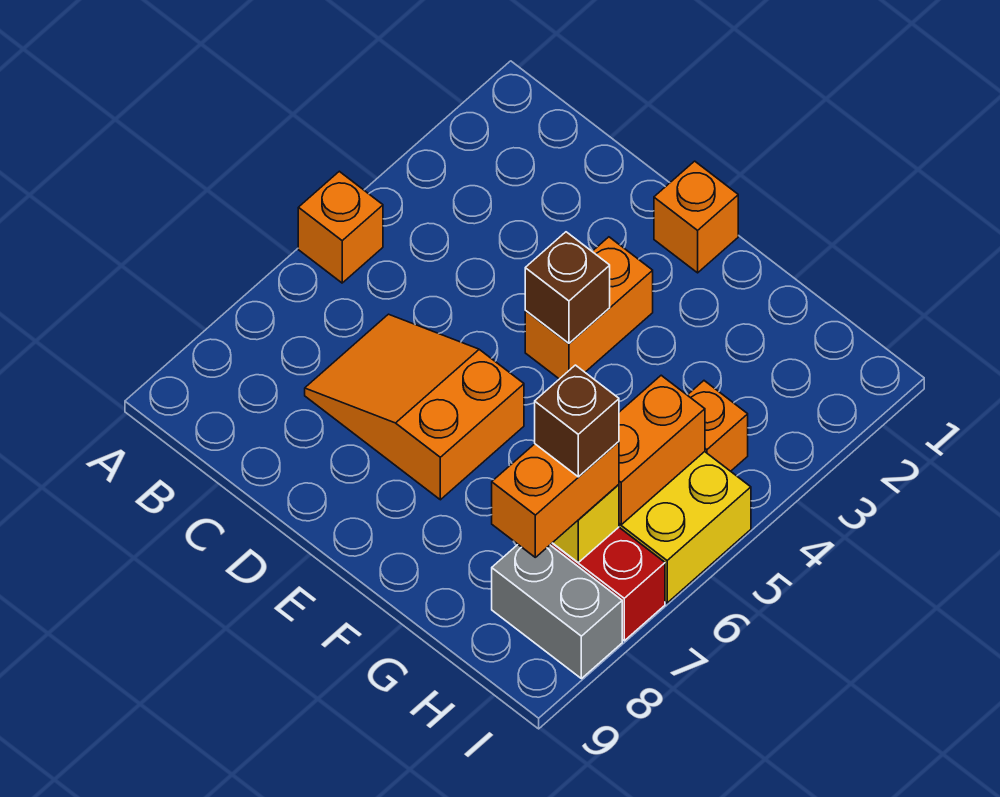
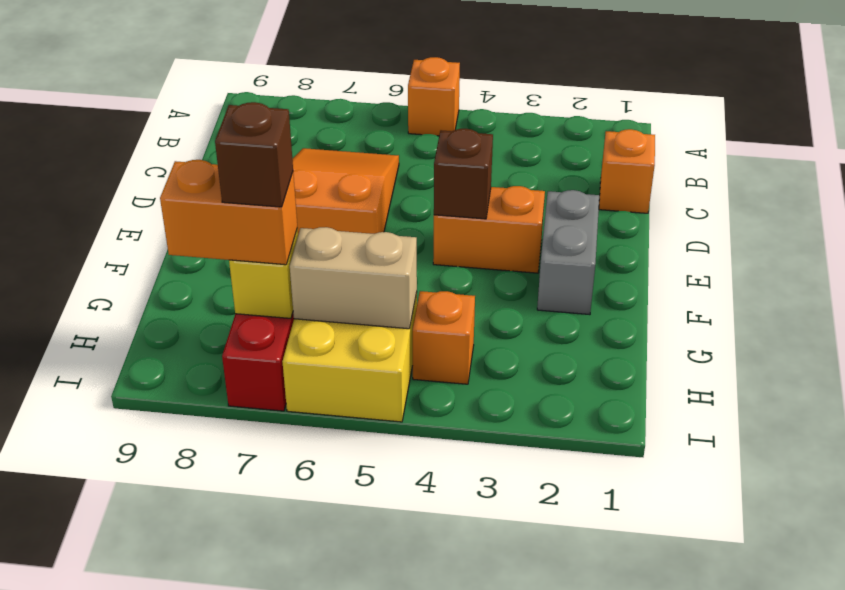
orange brick E1 level 1 -> orange brick C1 level 1
orange brick H5:H6 level 2 -> tan brick H5:H6 level 2
grey brick H8:I8 level 1 -> grey brick E2:F2 level 1

